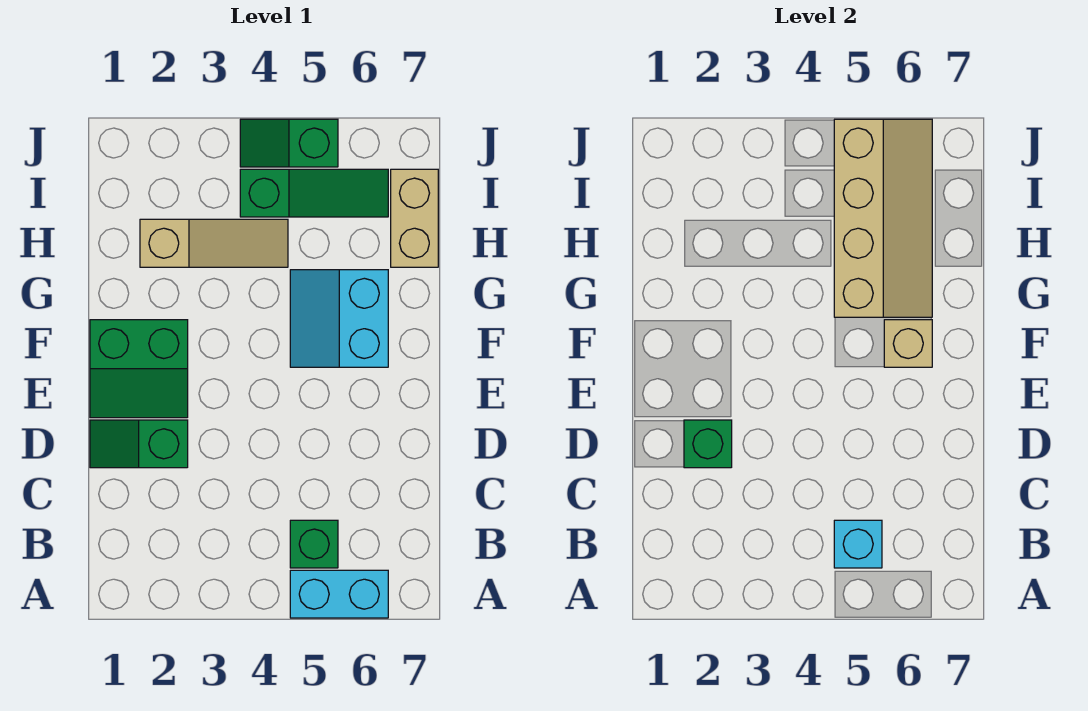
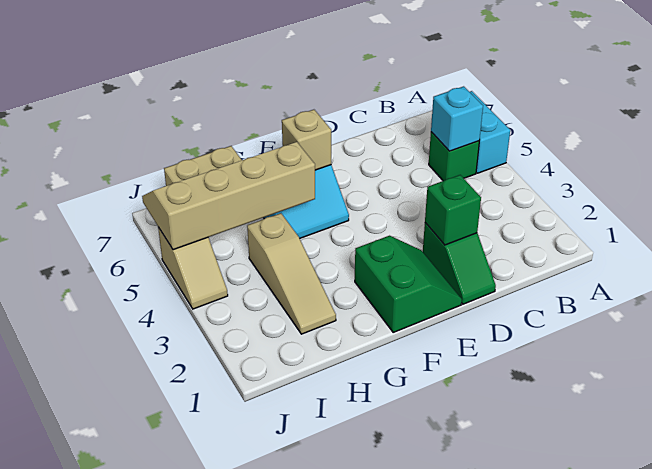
tan slope H2:H4 level 1 top 2 -> tan slope H2:H4 level 1 top 4
green slope I4:I6 level 1 top 4 -> none
green slope J4:J5 level 1 top 5 -> tan slope J4:J5 level 1 top 5

